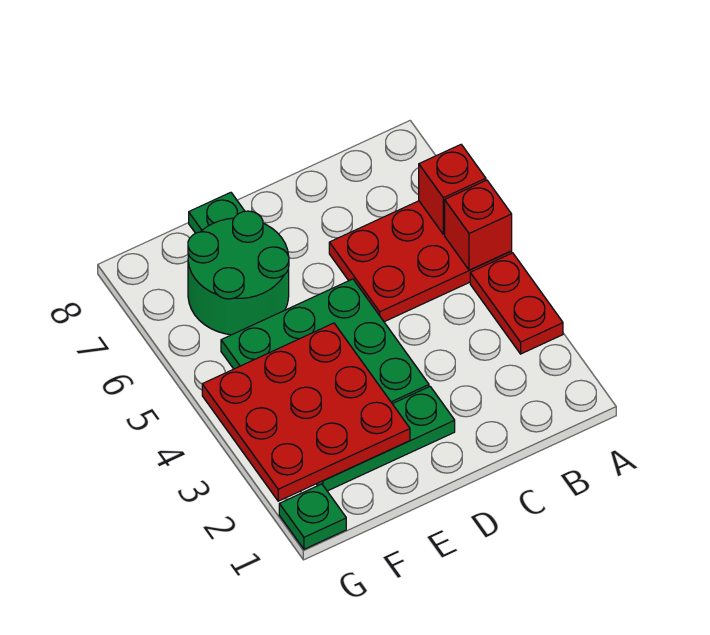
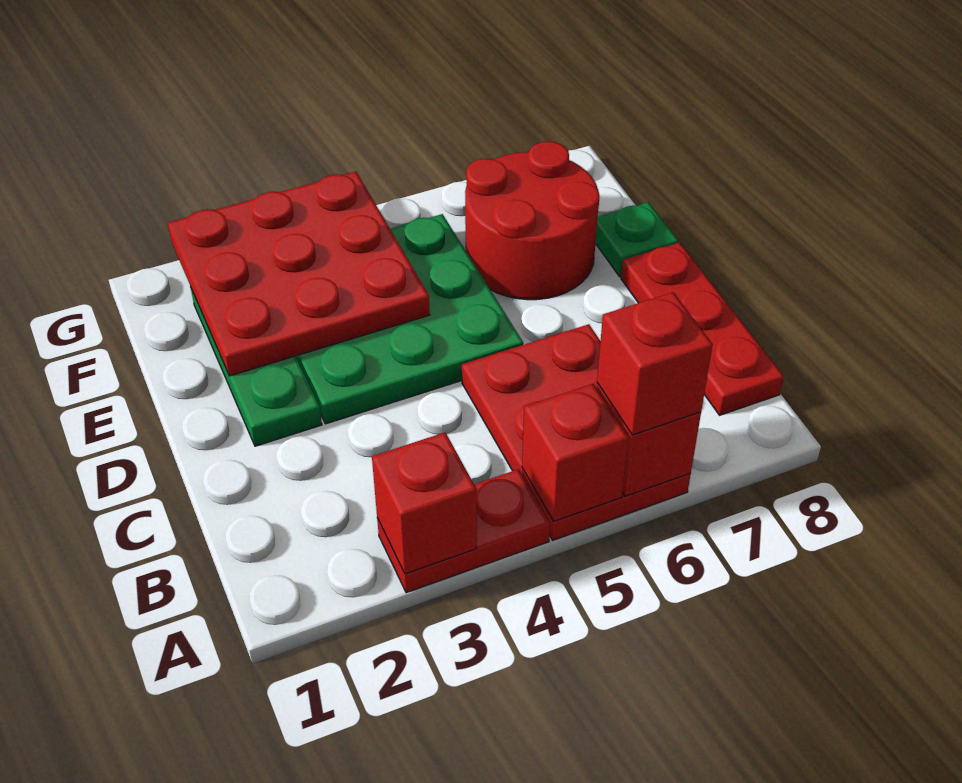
none -> red brick A3 level 2
none -> red brick A6 level 3
none -> red plate B8:D8 level 1
green round brick E6:F7 level 1 -> red round brick E6:F7 level 1
green plate G1 level 1 -> none

